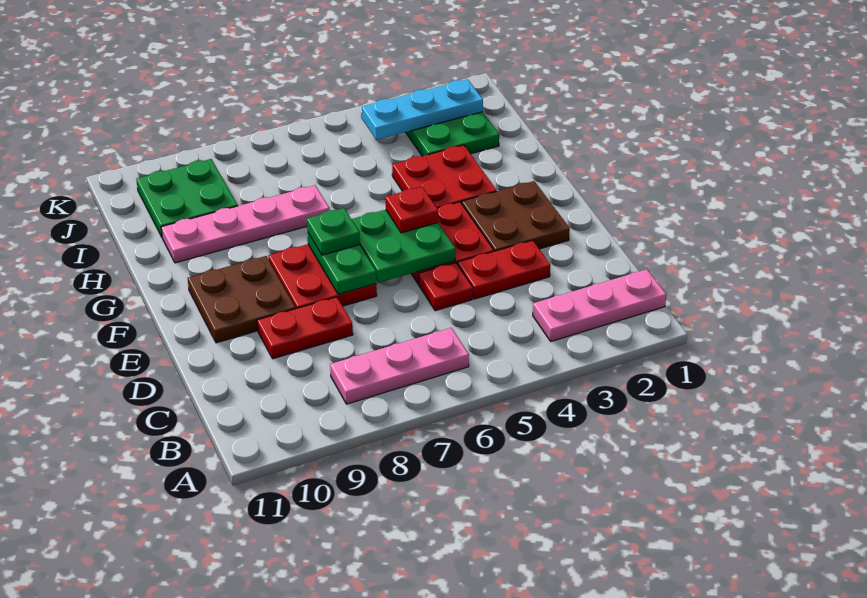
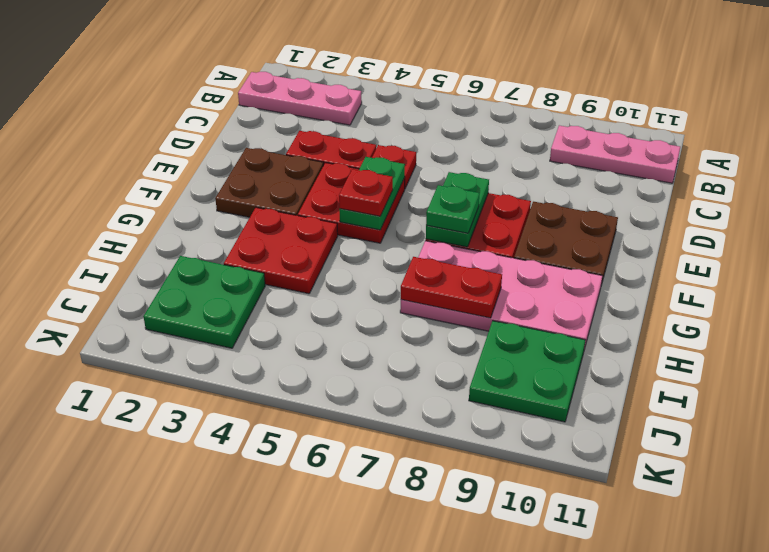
pink plate B6:B8 level 1 -> pink plate B9:B11 level 1
red plate D8:D9 level 1 -> red plate H7:H8 level 2
green plate E5:F6 level 2 -> green plate E5:F5 level 2
pink plate H7:H10 level 1 -> pink plate G7:H10 level 1
cyan plate J2:J4 level 2 -> none

